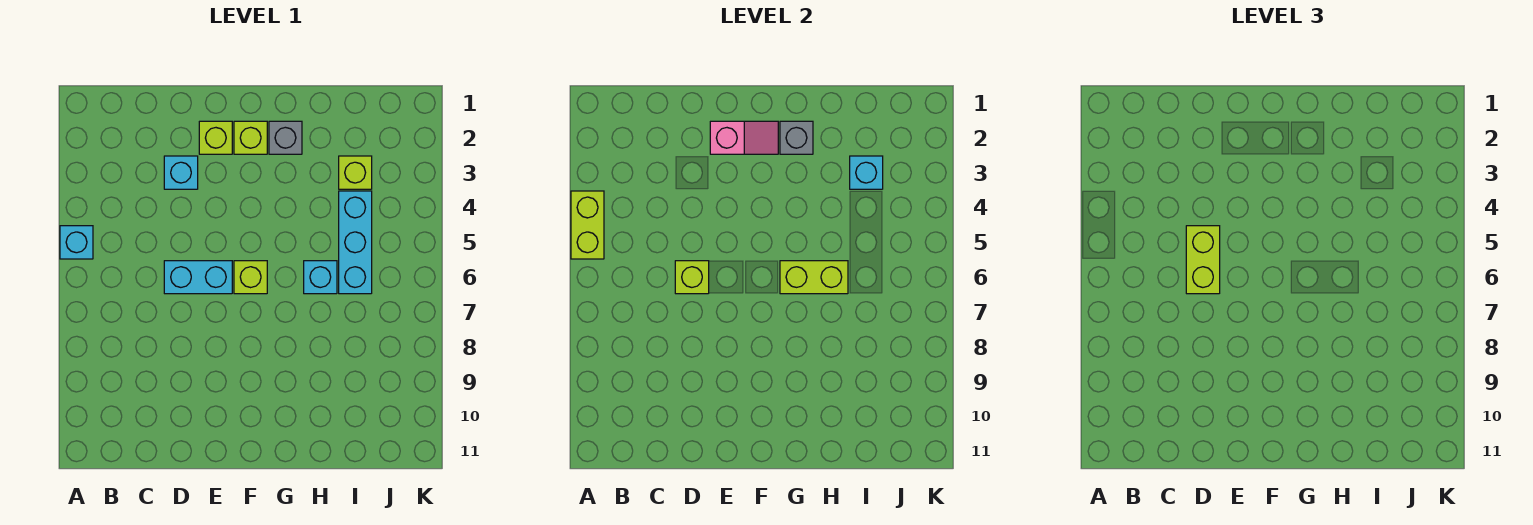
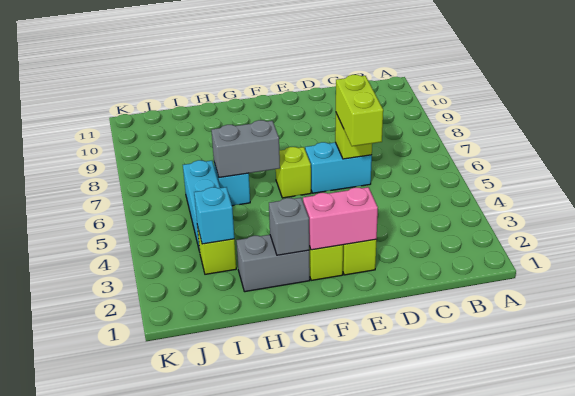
lime brick A4:A5 level 2 -> none
cyan brick A5 level 1 -> none
cyan brick D3 level 1 -> none
pink slope E2:F2 level 2 top E -> pink brick E2:F2 level 2
grey brick G2 level 1 -> grey brick G2:H2 level 1
lime brick G6:H6 level 2 -> grey brick G6:H6 level 2

